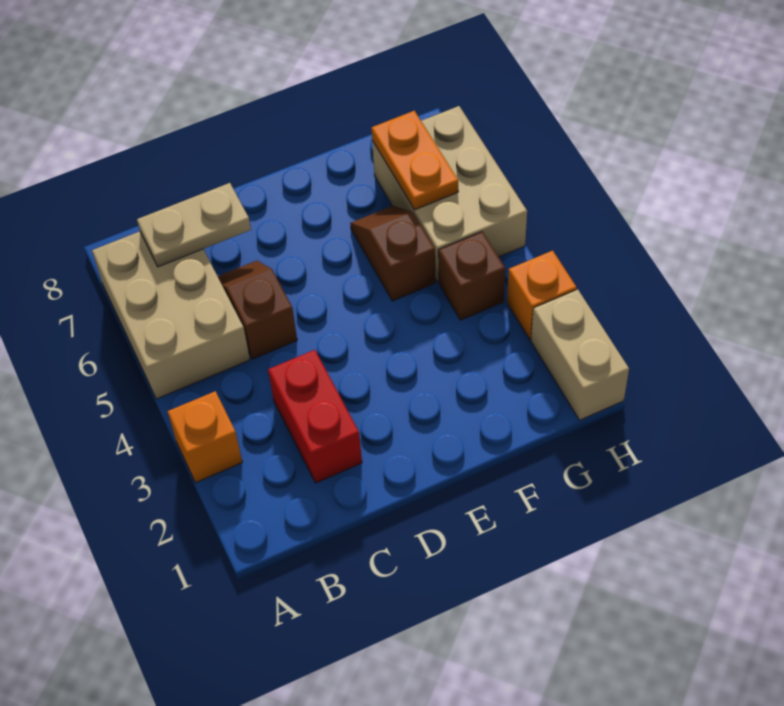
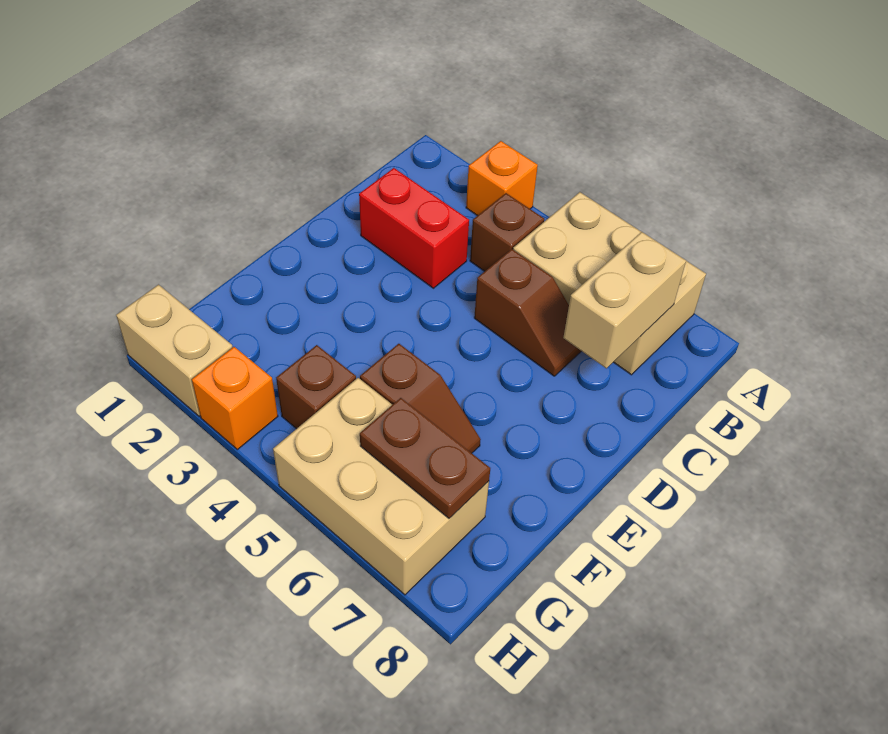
none -> brown brick B4 level 1
tan plate B7:C7 level 2 -> tan brick B7:C7 level 2
orange plate G6:G7 level 2 -> brown plate G6:G7 level 2

